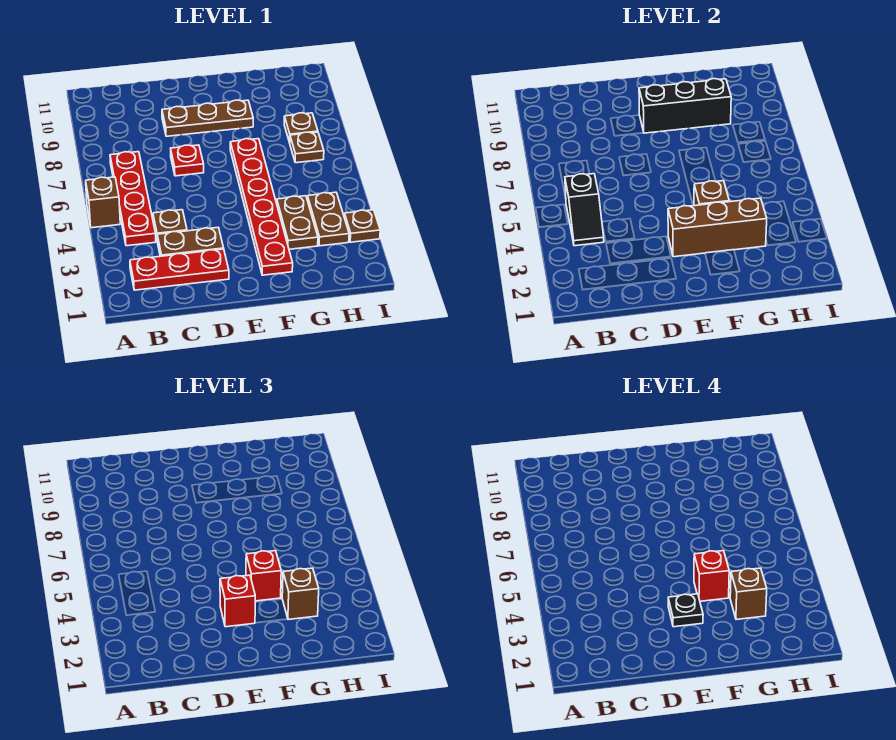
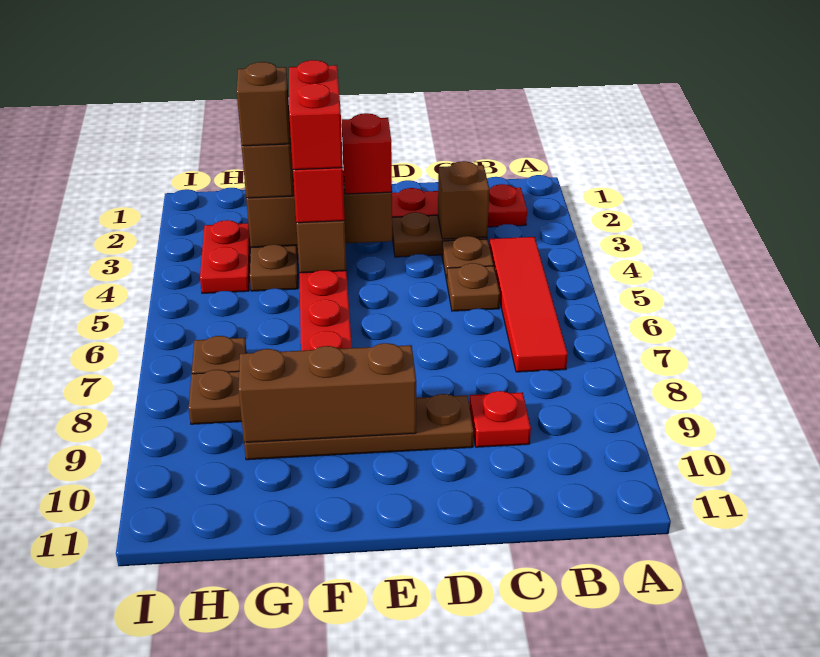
brown brick A5 level 1 -> brown brick C3 level 2
red plate B4:B7 level 1 -> red tile B4:B7 level 1
black slope B4:B5 level 2 top 5 -> none
red plate D7 level 1 -> red plate C9 level 1
brown plate D9:F9 level 1 -> brown plate D9:G9 level 1
black plate E3 level 4 -> none
black brick E9:G9 level 2 -> brown brick E9:G9 level 2
red brick F4 level 4 -> red brick F3:F4 level 4
brown plate H3:H4 level 1 -> red plate H3:H4 level 1
brown plate I3 level 1 -> brown plate C5 level 1

